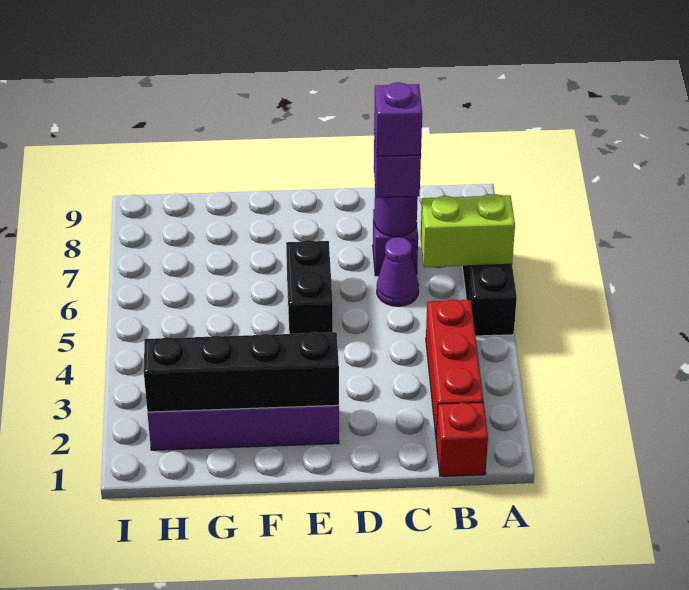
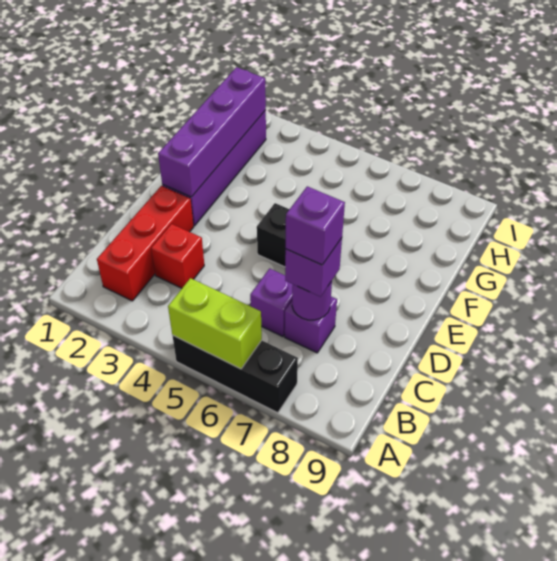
lime brick A6:B6 level 2 -> lime brick A5:A6 level 2
red brick B1 level 1 -> red brick C3 level 1
red brick B2:B4 level 1 -> red brick B2:D2 level 1
purple cone C6 level 1 -> purple brick C6 level 1
black brick E2:H2 level 2 -> purple brick E2:H2 level 2

